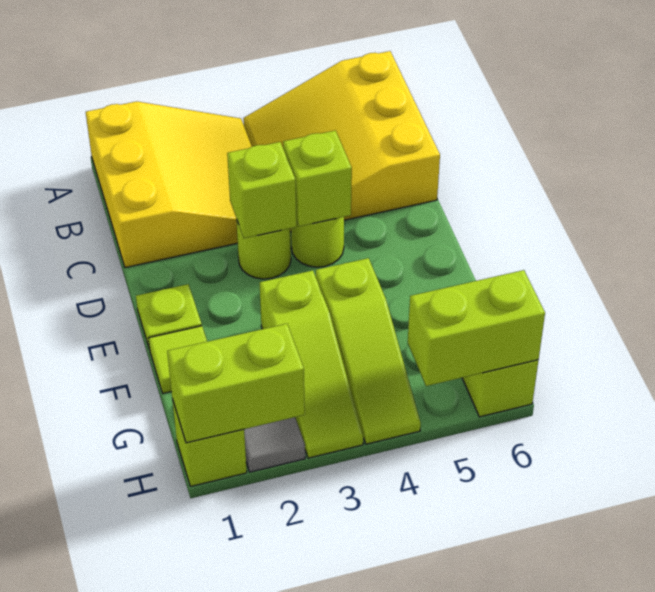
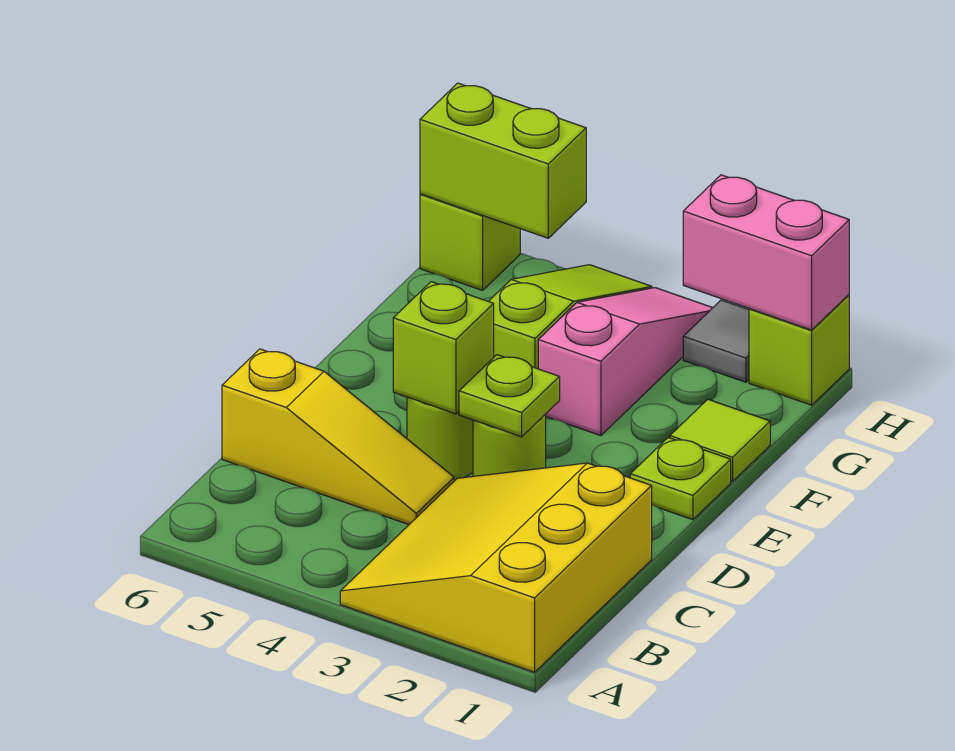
yellow slope A4:C6 level 1 top 6 -> yellow slope C4:C6 level 1 top 6
lime brick D3 level 2 -> lime plate D3 level 2
lime slope F3:H3 level 1 top F -> pink slope F3:H3 level 1 top F
lime brick H1:H2 level 2 -> pink brick H1:H2 level 2

